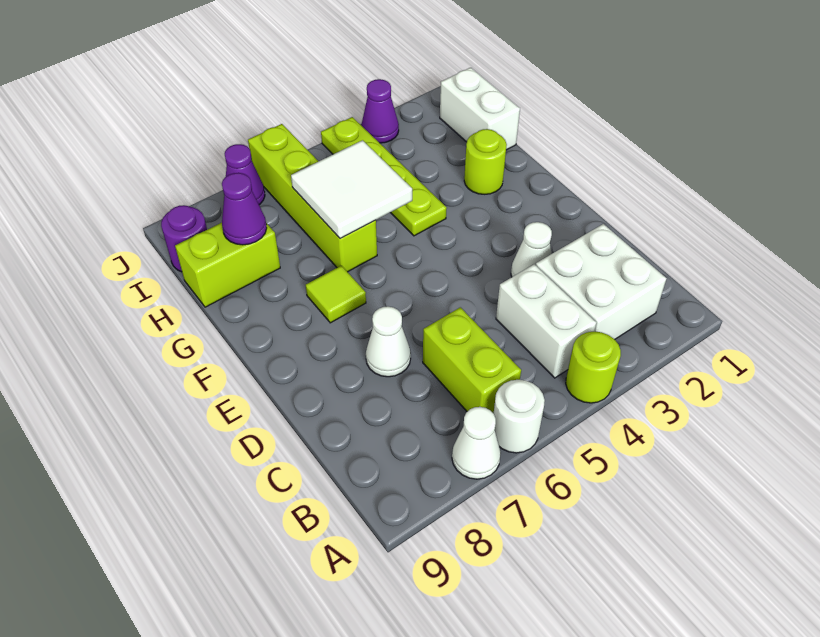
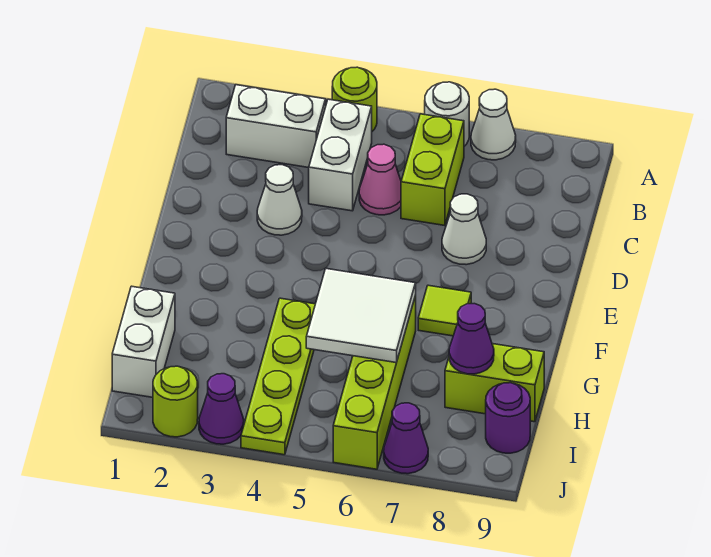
white brick B2:C3 level 1 -> white brick B2:B3 level 1
none -> pink cone C5 level 1
lime round brick G2 level 1 -> lime round brick J2 level 1

